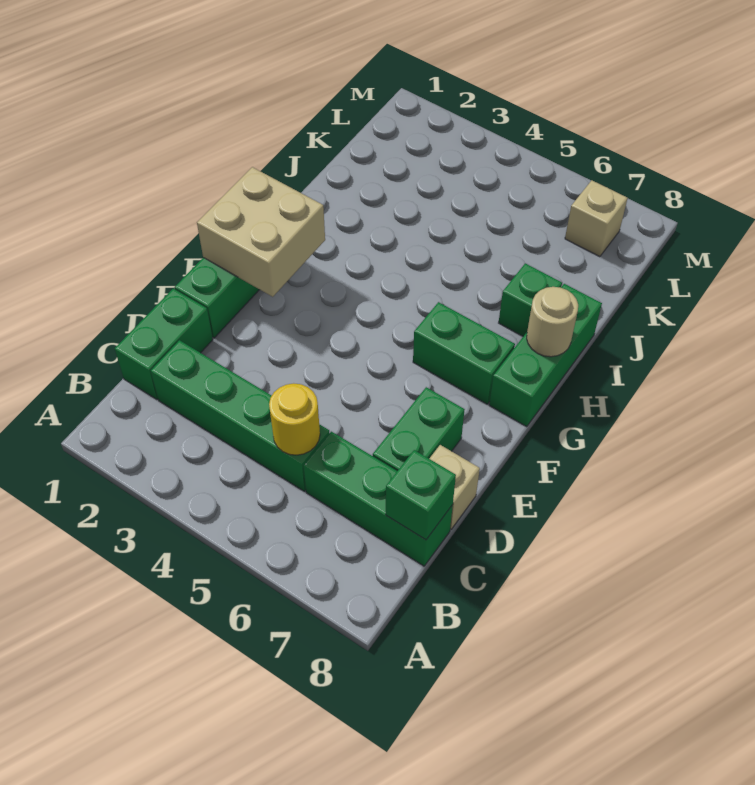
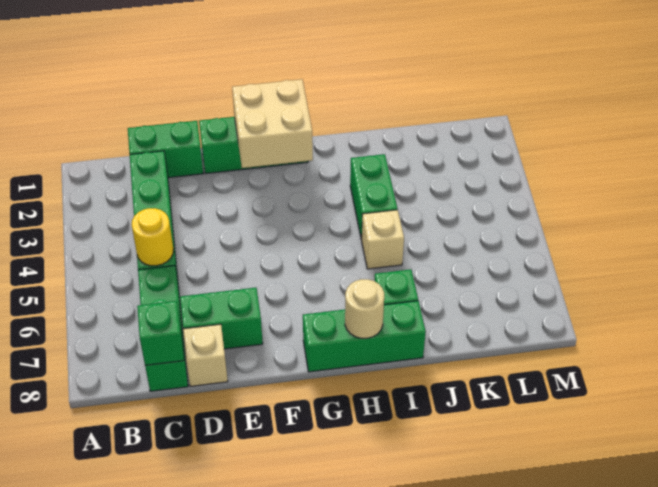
green brick G6:G7 level 1 -> green brick I3:I4 level 1
tan brick L7 level 1 -> tan brick I5 level 1

